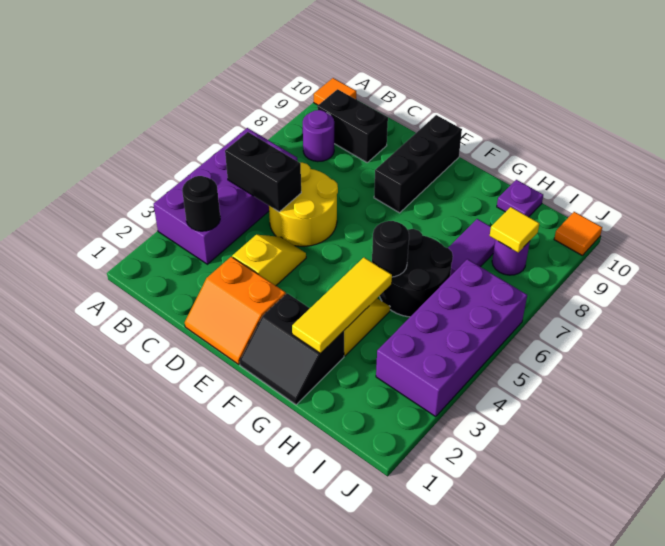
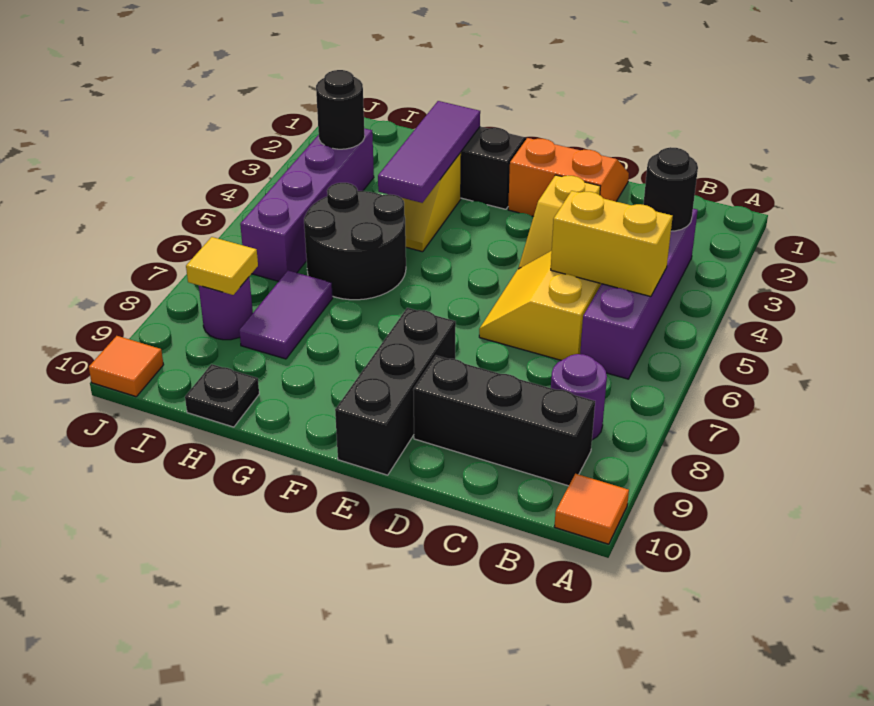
purple brick A3:B6 level 1 -> purple brick B3:B6 level 1
black brick B5:C5 level 2 -> yellow brick B5:C5 level 2
black brick B9:C9 level 1 -> black brick B9:D9 level 1
yellow round brick C5:D6 level 1 -> yellow slope C5:D6 level 1 top C
yellow tile G2:G4 level 2 -> purple tile G2:G4 level 2
black round brick G5 level 2 -> black round brick I3 level 2
purple plate H10 level 1 -> black plate H10 level 1
purple brick I3:J6 level 1 -> purple brick I3:I6 level 1

